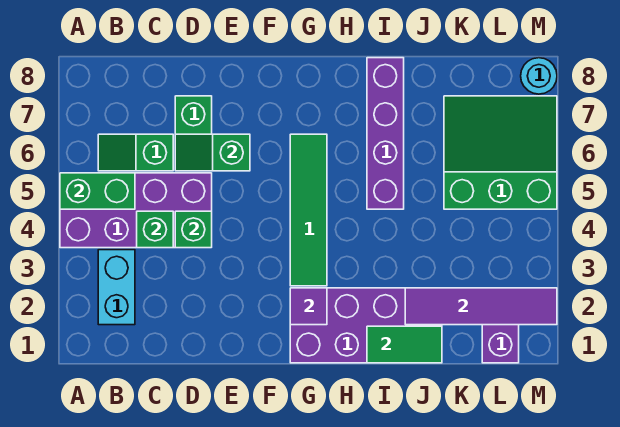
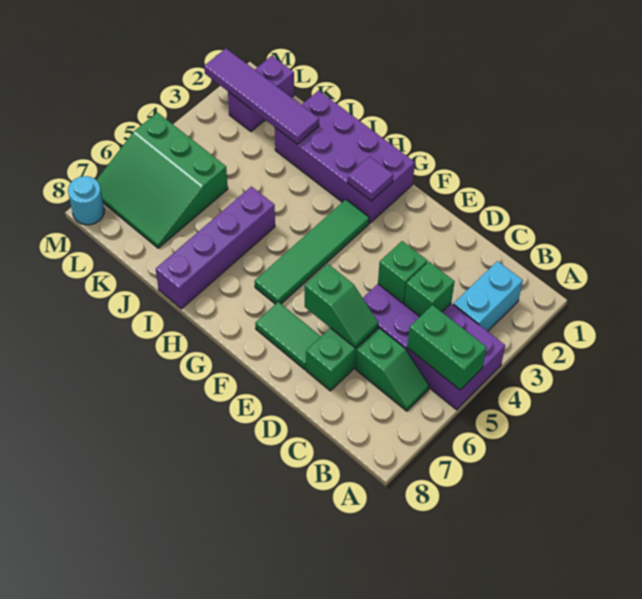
green tile I1:J1 level 2 -> green tile E7:F7 level 1

